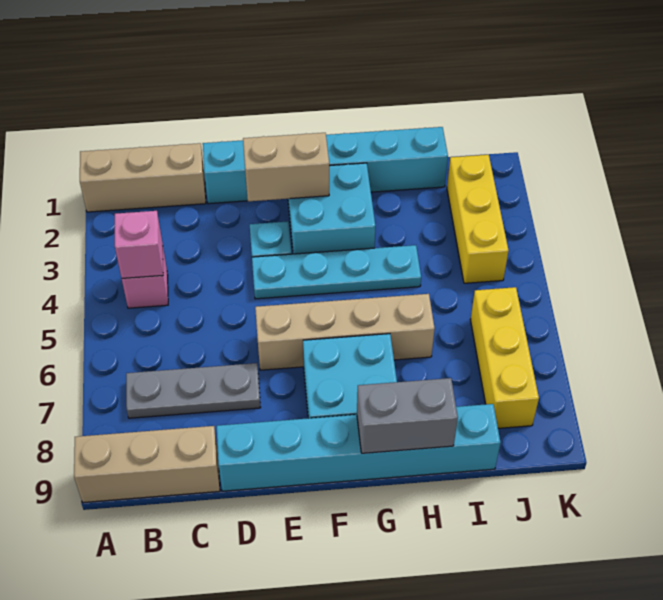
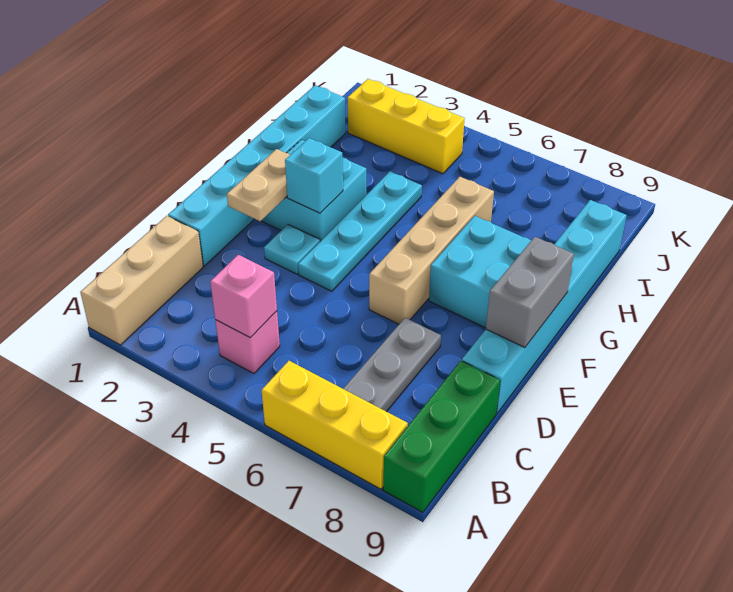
tan brick A9:C9 level 1 -> green brick A9:C9 level 1
tan brick E2:F2 level 2 -> tan plate E2:F2 level 2
none -> cyan brick F3 level 2
grey brick G9:H9 level 2 -> grey brick E9:F9 level 2
yellow brick J6:J8 level 1 -> yellow brick A6:A8 level 1

